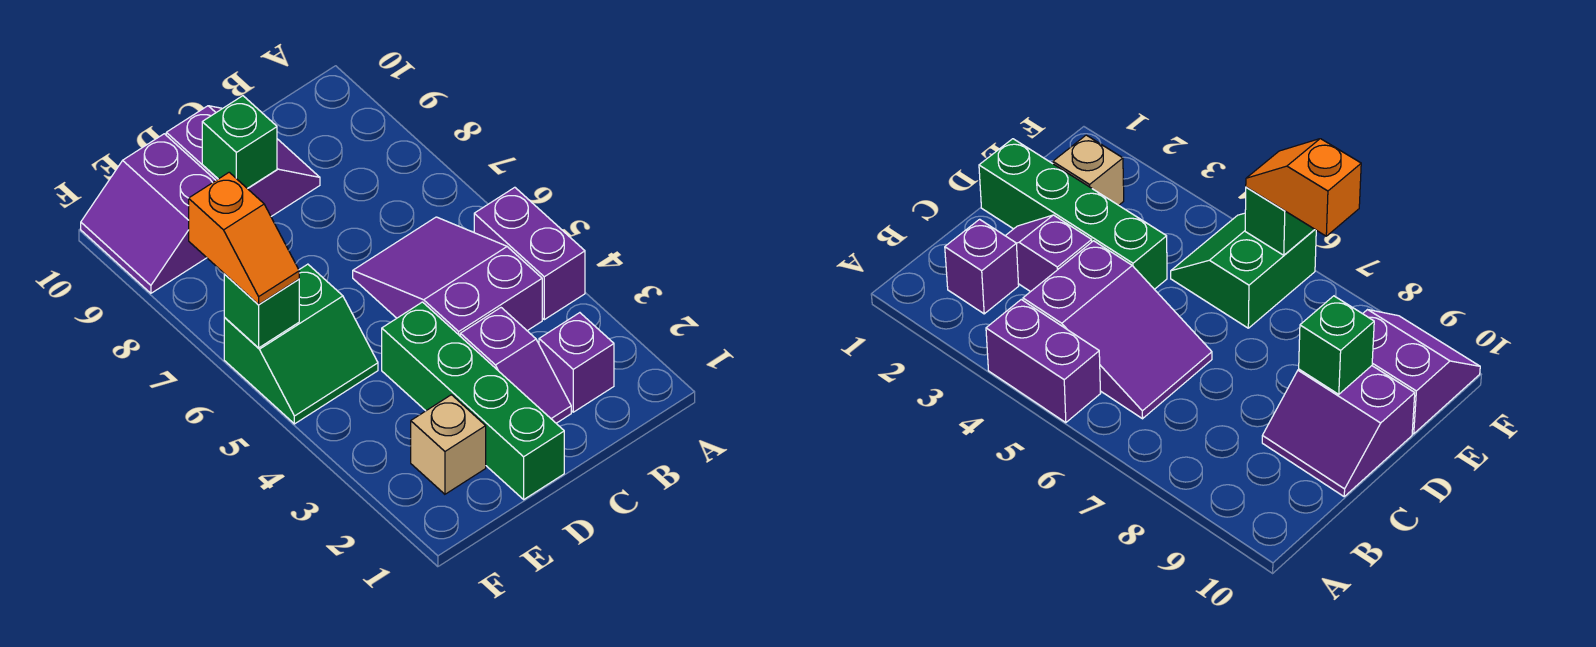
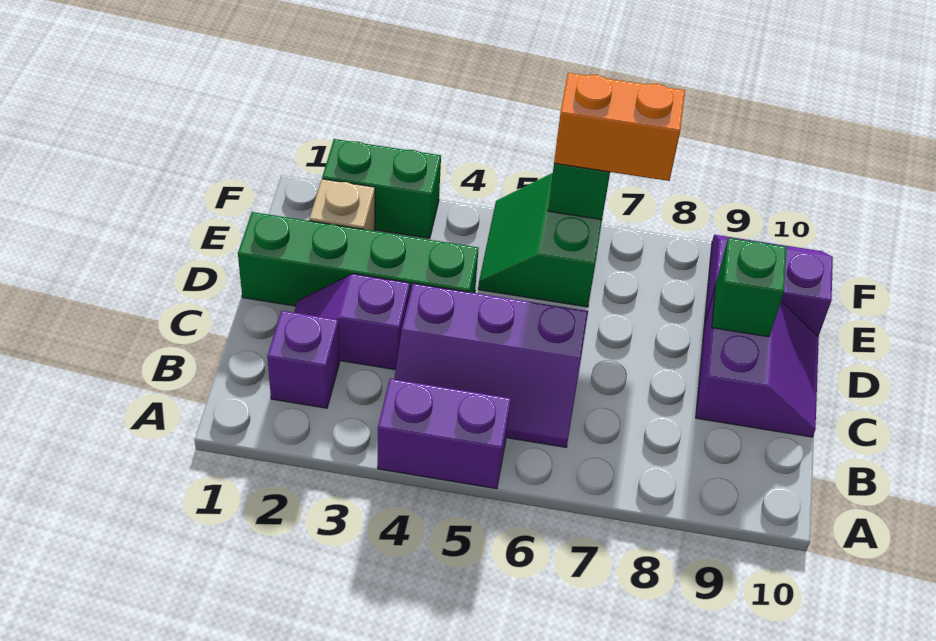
purple slope B4:C6 level 1 top 4 -> purple slope B4:C6 level 1 top C
purple slope C9:D10 level 1 top D -> purple slope C9:D10 level 1 top 9
none -> green brick F2:F3 level 1
orange slope F6:F7 level 3 top 7 -> orange brick F6:F7 level 3

